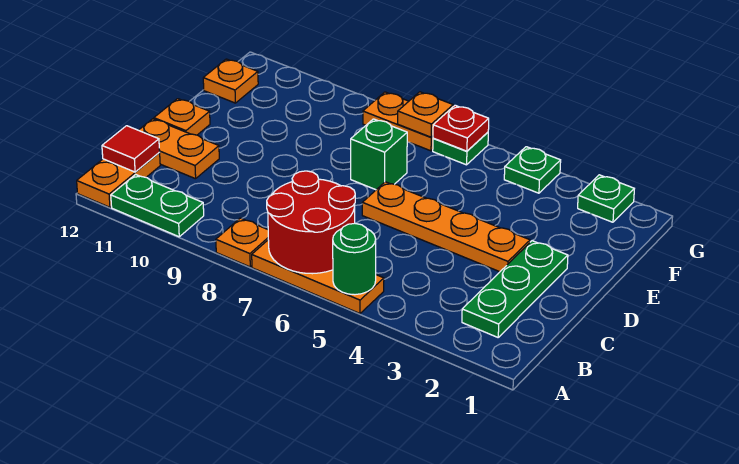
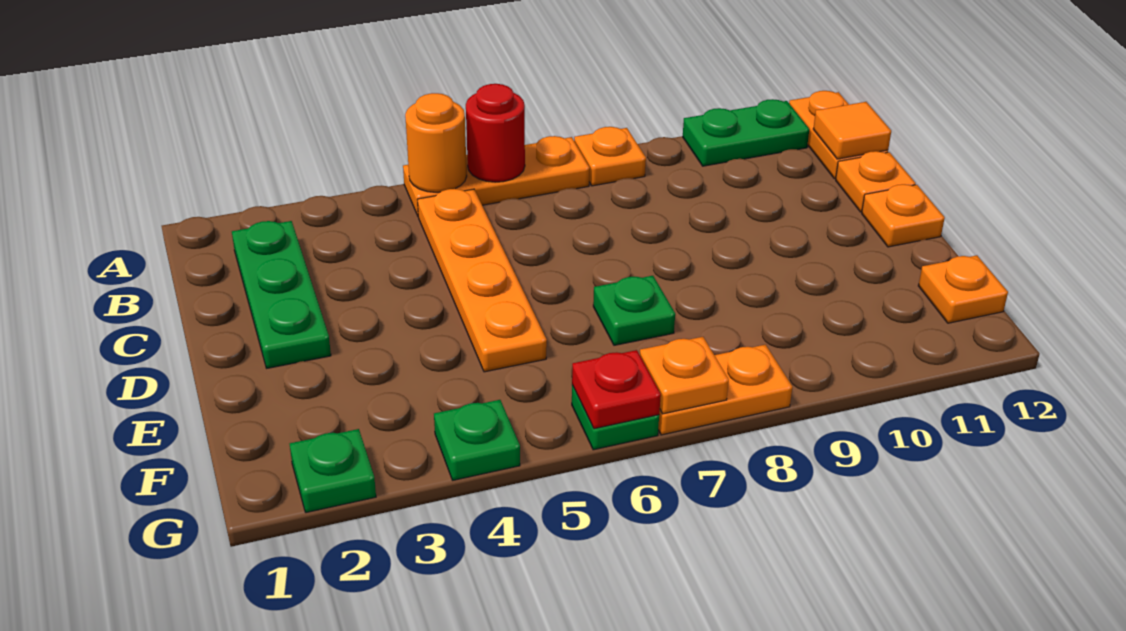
green round brick A5 level 2 -> orange round brick A5 level 2
red round brick A6:B7 level 2 -> red round brick A6 level 2
red tile B12 level 2 -> orange tile B12 level 2
orange plate C11:C12 level 1 -> orange plate C12 level 1
orange plate D3:D6 level 1 -> orange plate B5:E5 level 1
green brick E7 level 1 -> green plate E7 level 1

